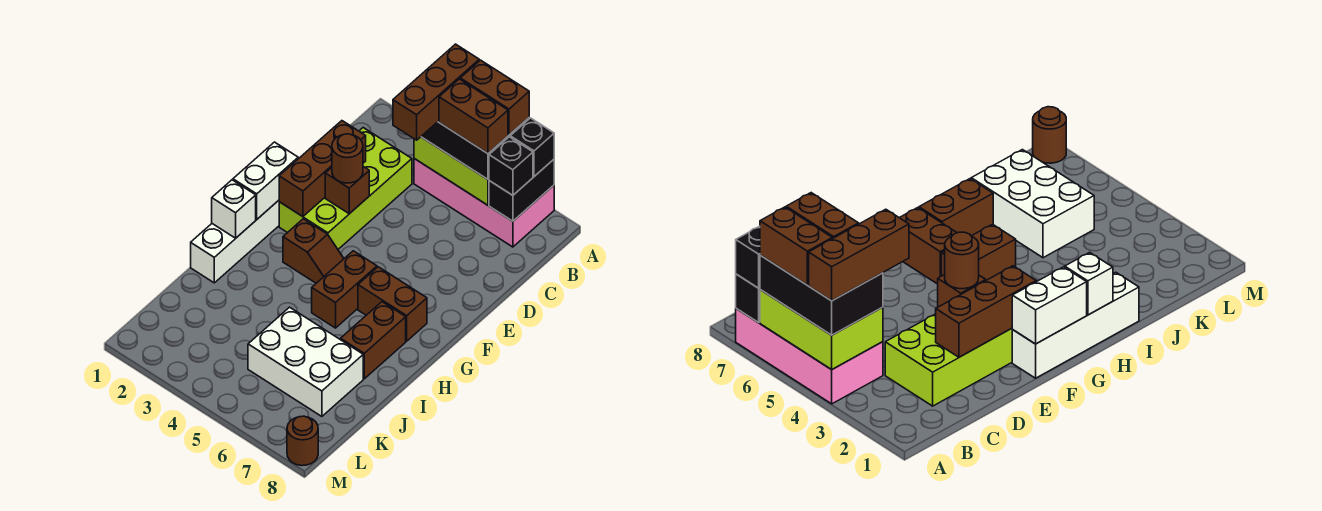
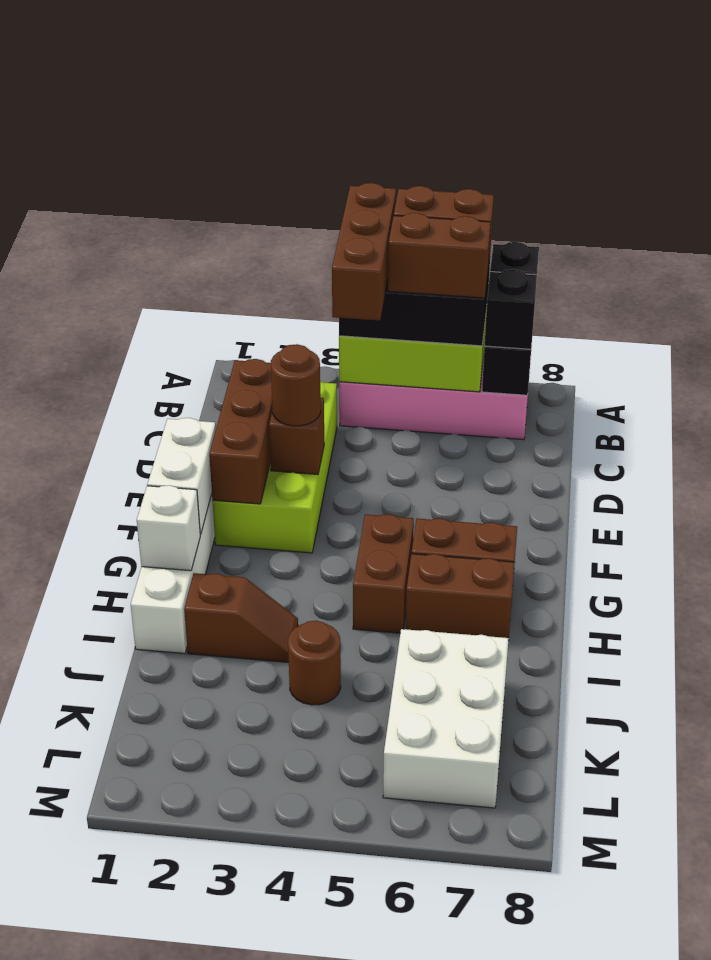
brown slope G3:G4 level 1 top 3 -> brown slope I2:I3 level 1 top 2
brown brick H7:I7 level 1 -> brown brick H6:H7 level 1
white brick J5:K7 level 1 -> white brick J6:L7 level 1
brown round brick M8 level 1 -> brown round brick J4 level 1

